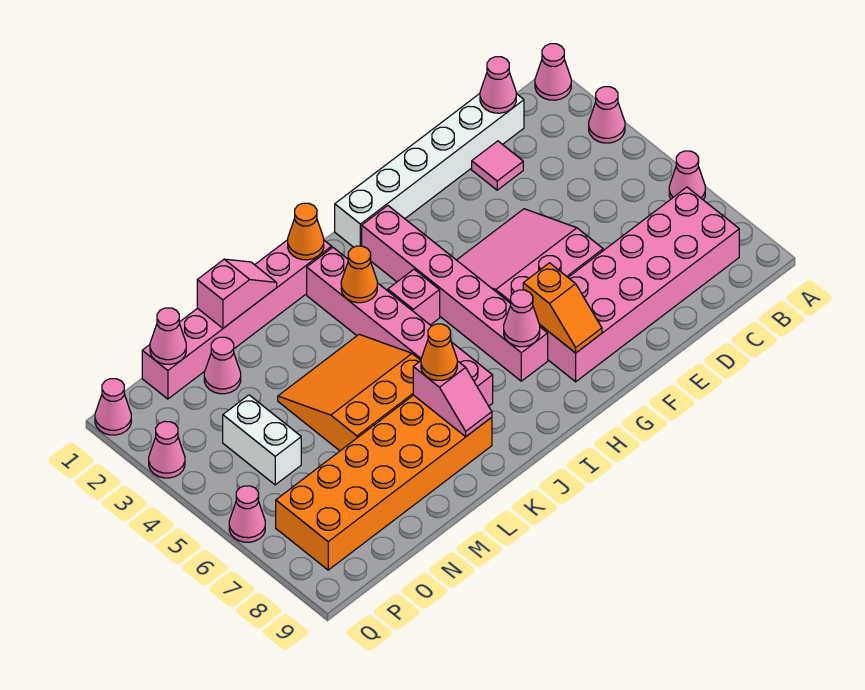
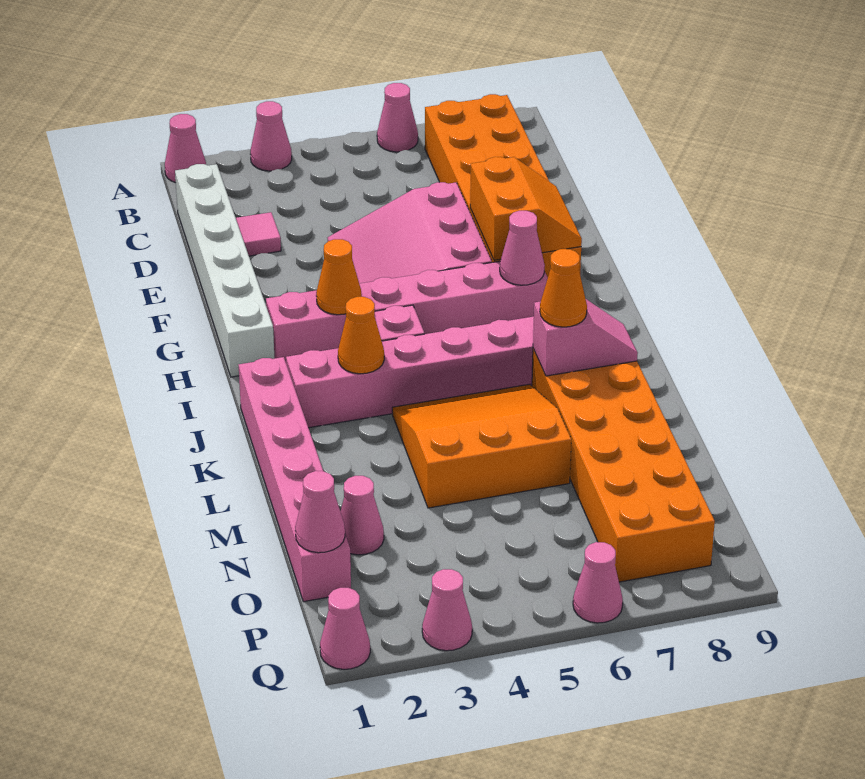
pink brick B7:G8 level 1 -> orange brick B7:G8 level 1
pink cone C1 level 2 -> none
orange slope G7:G8 level 2 top 7 -> orange slope F7:G8 level 2 top 7
orange cone J1 level 2 -> orange cone H3 level 2
orange slope K4:M6 level 1 top 6 -> orange slope K4:M6 level 1 top M
pink slope L1:M1 level 2 top M -> none
white brick O4:O5 level 1 -> none

